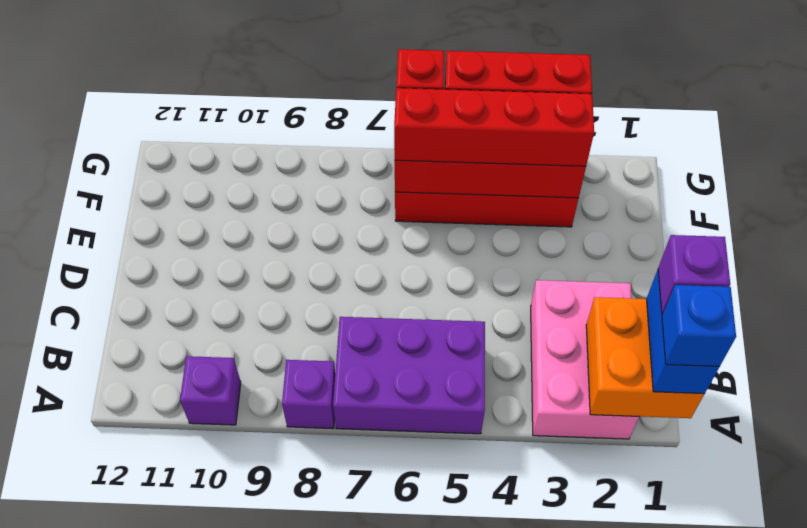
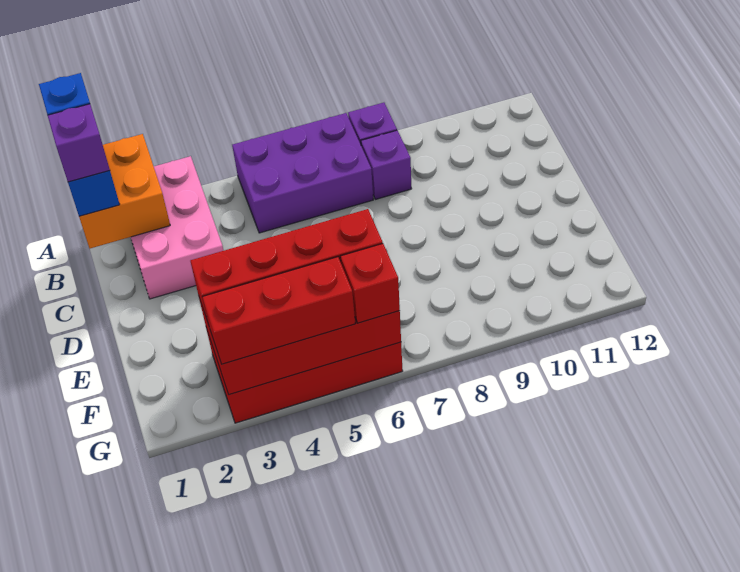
purple brick A10 level 1 -> purple brick B8 level 1

